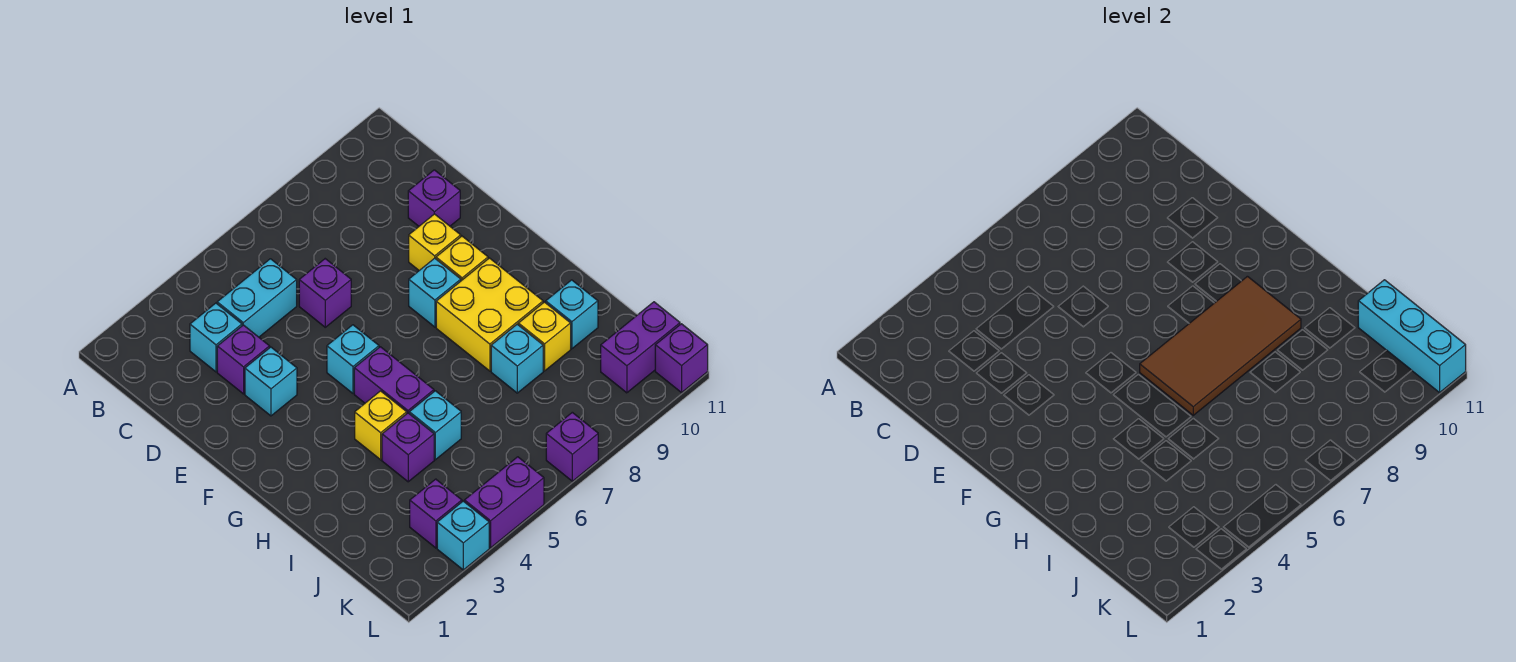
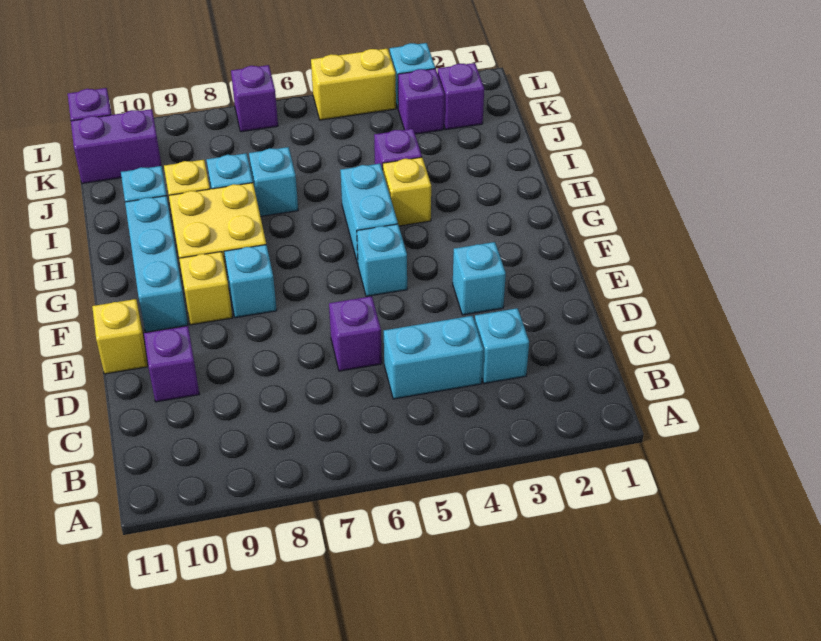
purple brick D3 level 1 -> purple brick K2 level 1
yellow brick E9 level 1 -> yellow brick E11 level 1
purple brick G5:H5 level 1 -> cyan brick G5:H5 level 1
brown tile G6:H9 level 2 -> none
cyan brick I5 level 1 -> cyan brick I7 level 1
cyan brick J11:L11 level 2 -> cyan brick F10:H10 level 1
purple brick L4:L5 level 1 -> yellow brick L4:L5 level 1

